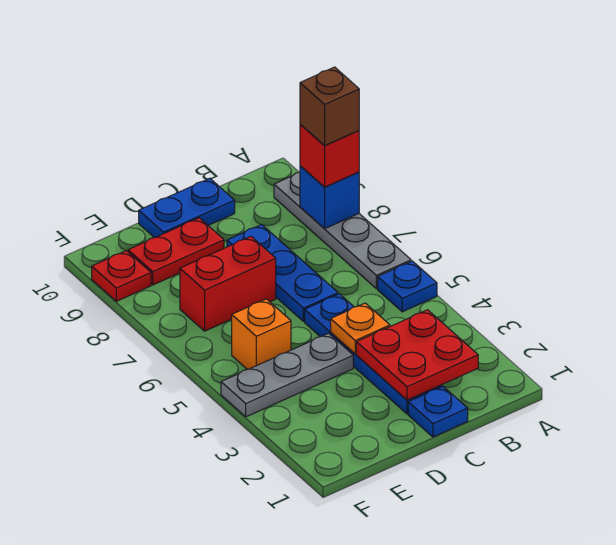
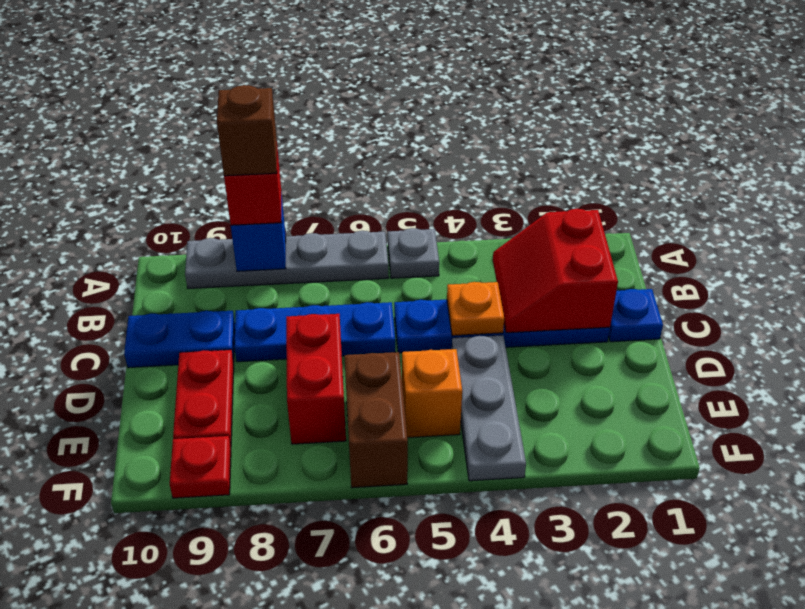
blue plate A5 level 1 -> grey plate A5 level 1
red plate B2:C3 level 2 -> red slope B2:C3 level 2 top 2
blue plate C10:D10 level 1 -> blue plate C9:C10 level 1
none -> brown brick E6:F6 level 1

